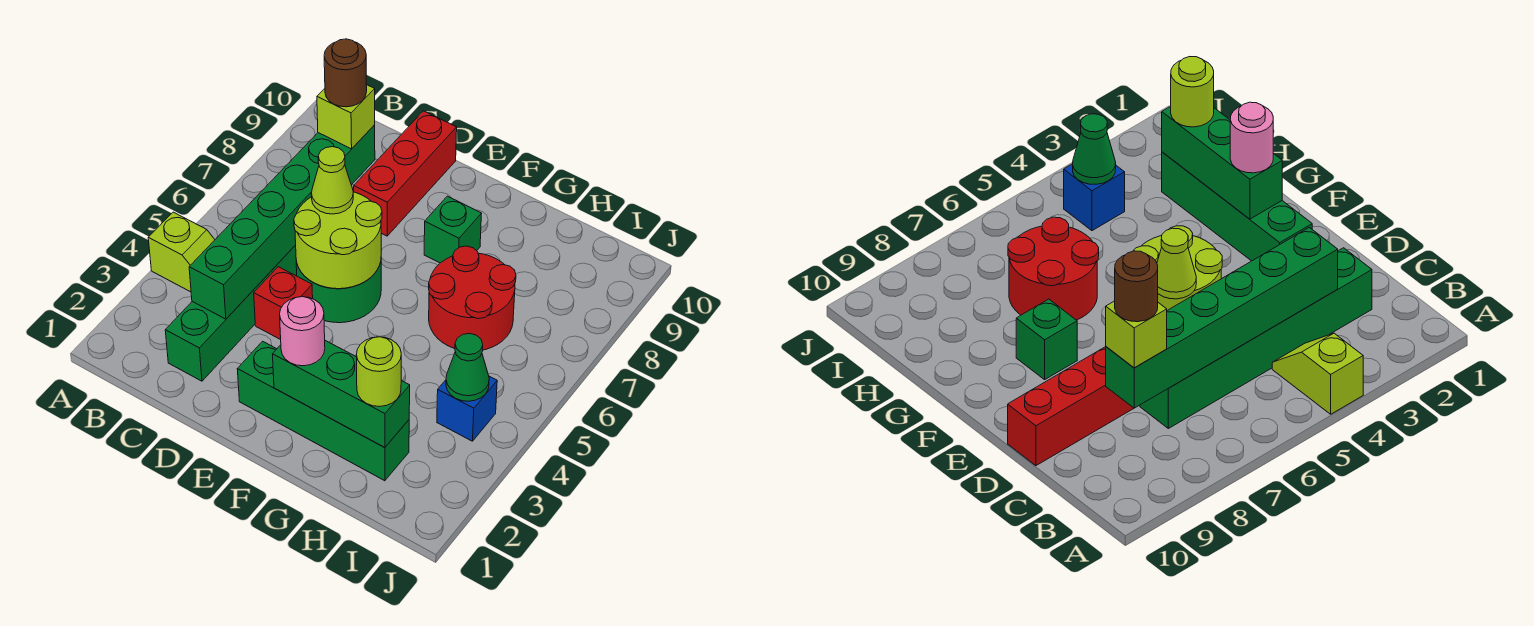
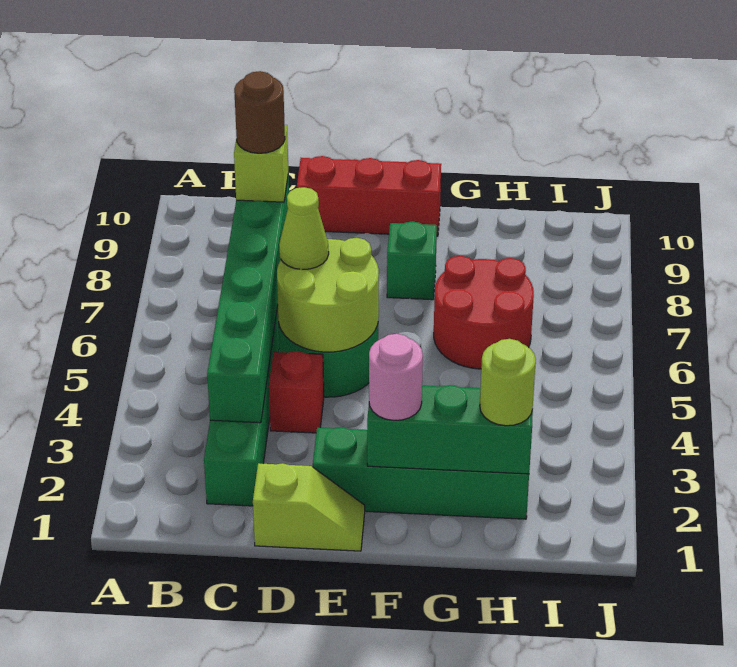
lime slope A4:B4 level 1 top A -> lime slope D1:E1 level 1 top D
red brick D8:D10 level 1 -> red brick D10:F10 level 1
blue brick I4 level 1 -> none
green cone I4 level 2 -> none

